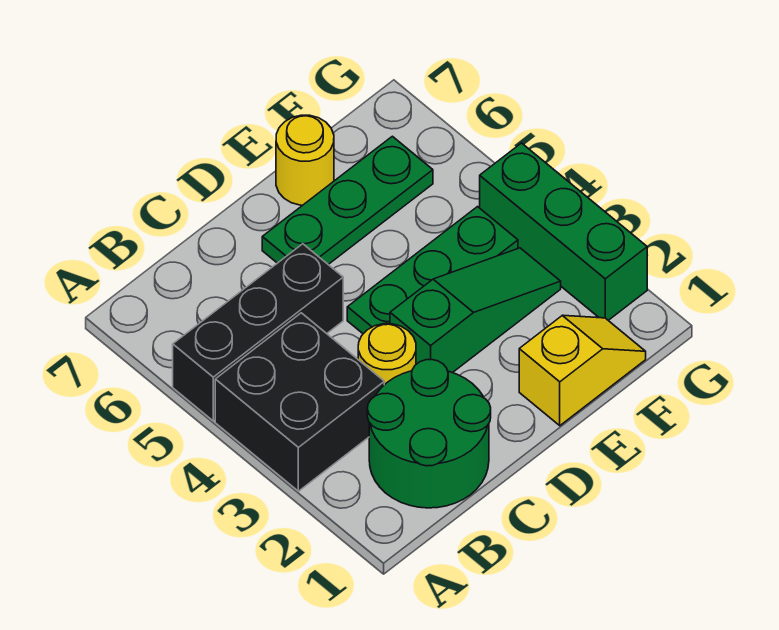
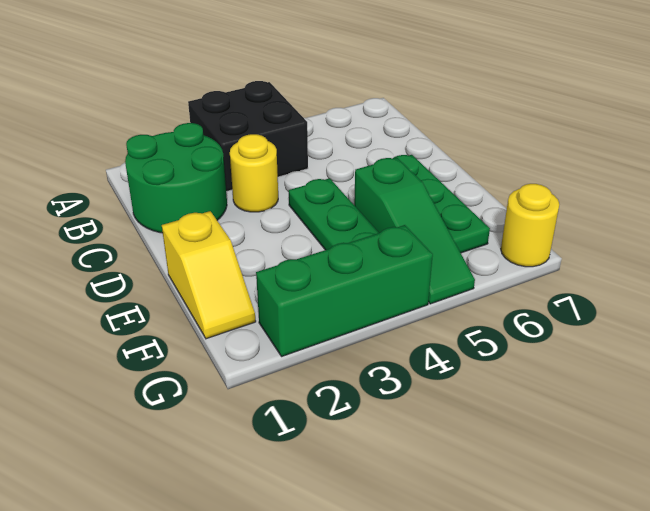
black brick A5:C5 level 1 -> none
green slope D3:F3 level 1 top D -> green slope E5:G5 level 1 top E
yellow round brick E7 level 1 -> yellow round brick G7 level 1

